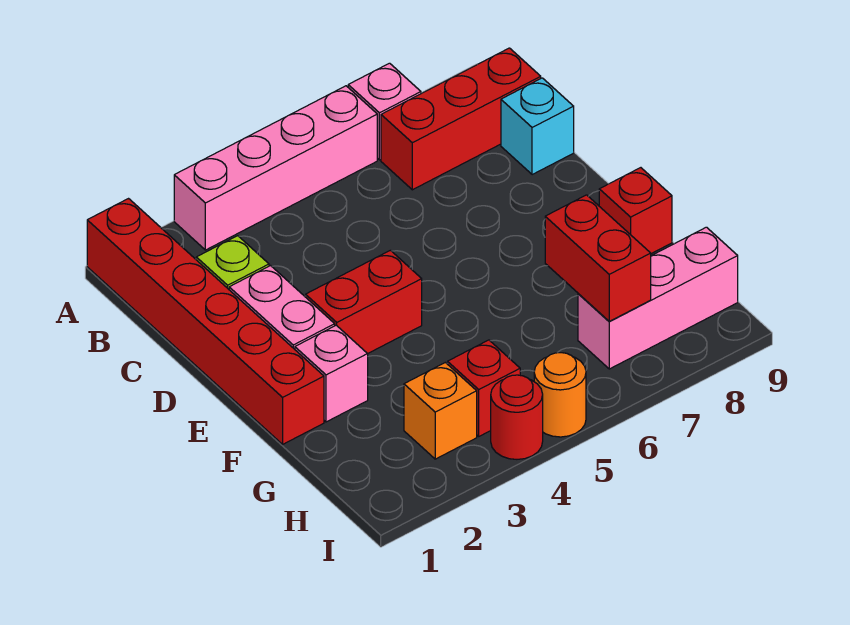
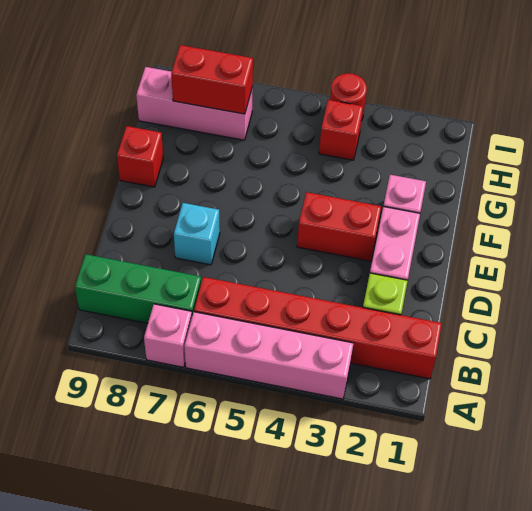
red brick A1:F1 level 1 -> red brick B1:B6 level 1
red brick B7:B9 level 1 -> green brick B7:B9 level 1
cyan brick C9 level 1 -> cyan brick D7 level 1
red brick G7:H7 level 2 -> red brick H7:H8 level 2
orange brick H3 level 1 -> none
orange round brick I5 level 1 -> none

